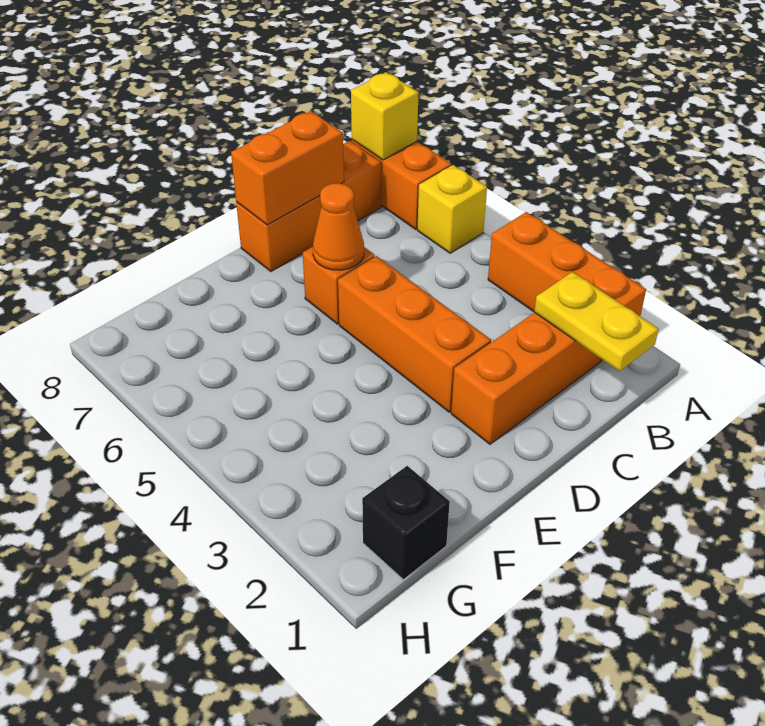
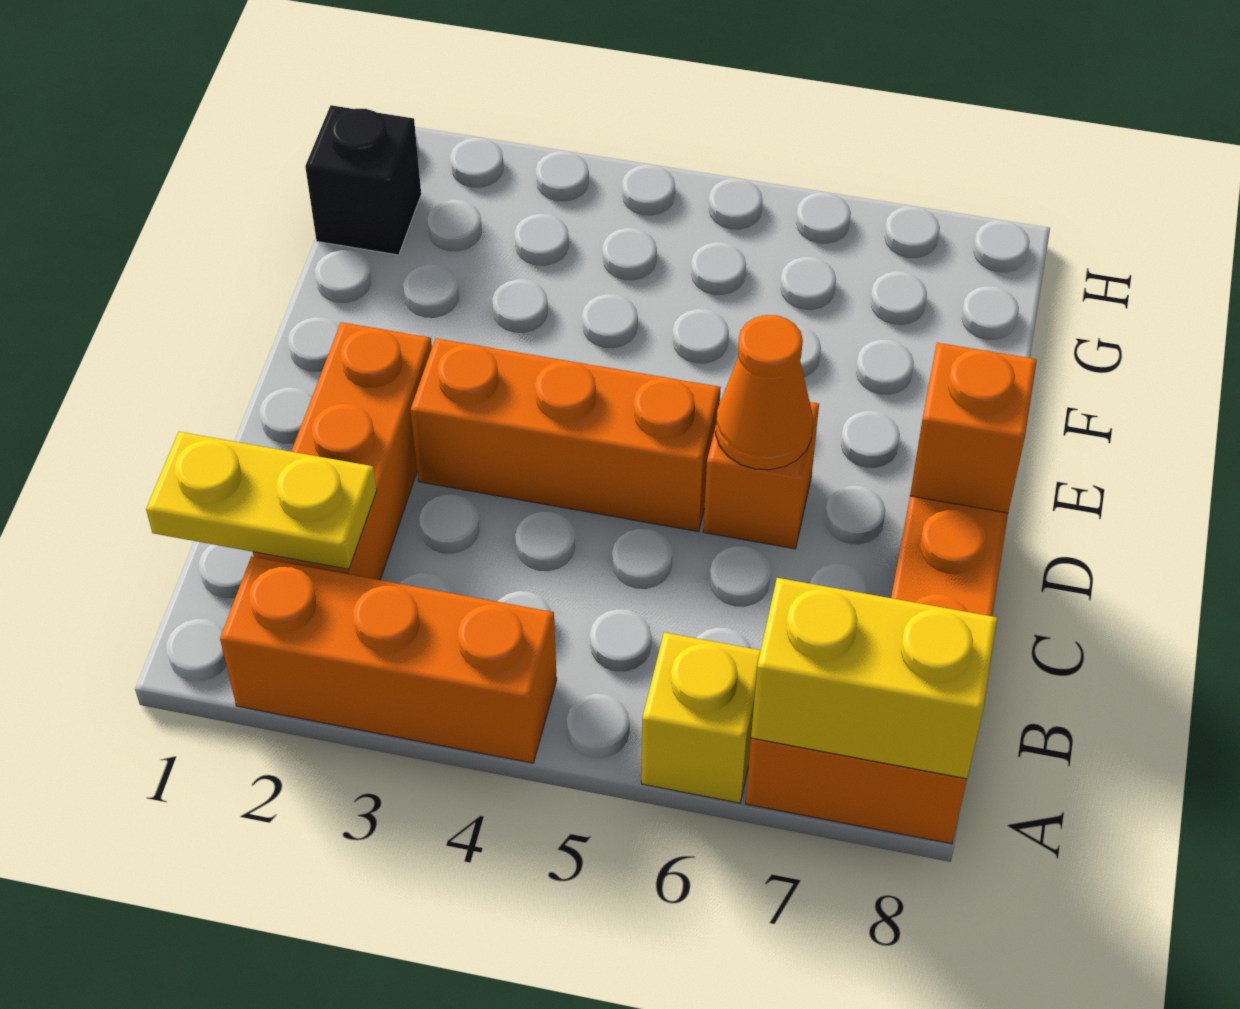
yellow brick A8 level 2 -> yellow brick A7:A8 level 2
orange brick C8:D8 level 2 -> orange brick D8 level 2

